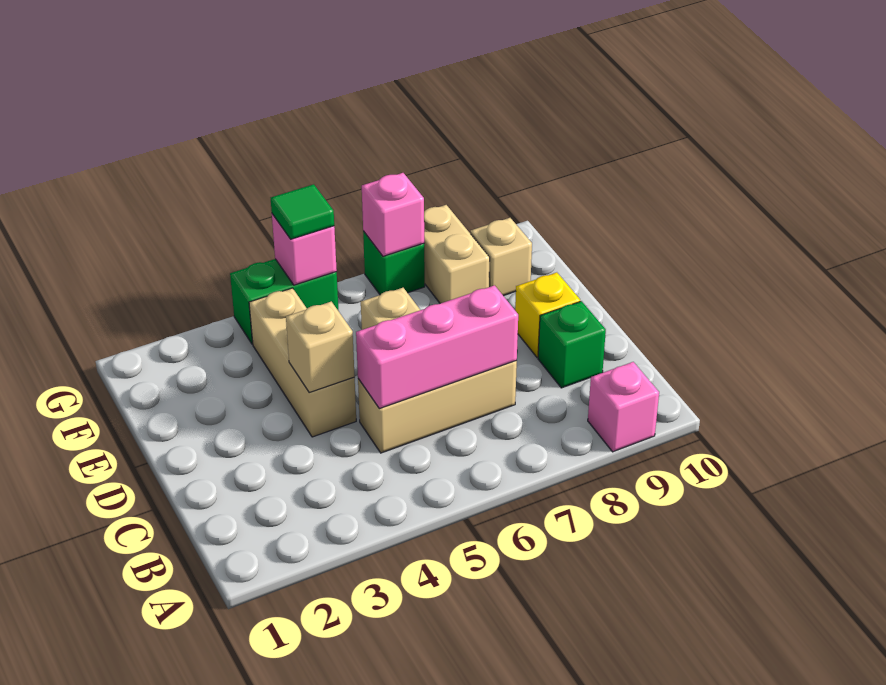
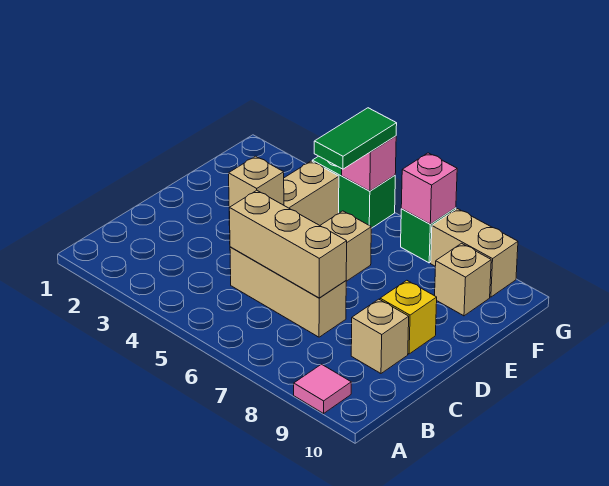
pink brick A9 level 1 -> pink tile A9 level 1
pink brick C5:C7 level 2 -> tan brick C5:C7 level 2
green brick C9 level 1 -> tan brick C9 level 1
tan brick F8:G8 level 1 -> tan brick G8:G9 level 1
green tile G5 level 3 -> green tile F5:G5 level 3

